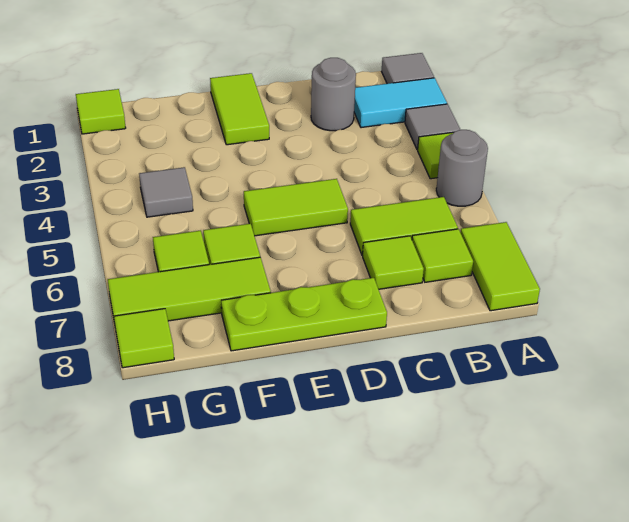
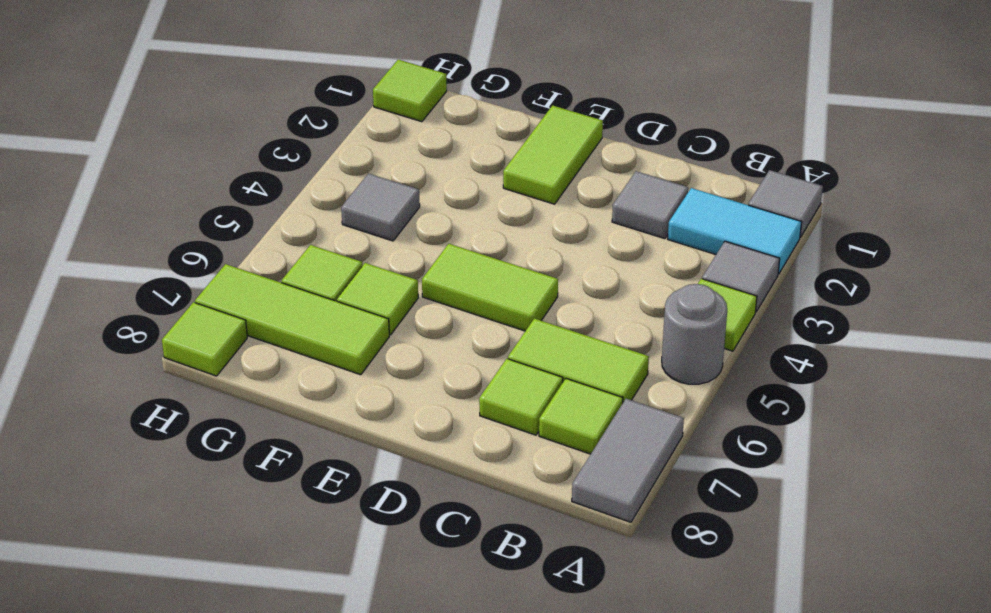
lime tile A7:A8 level 1 -> grey tile A7:A8 level 1
grey round brick C2 level 1 -> grey tile C2 level 1
lime plate D8:F8 level 1 -> none

